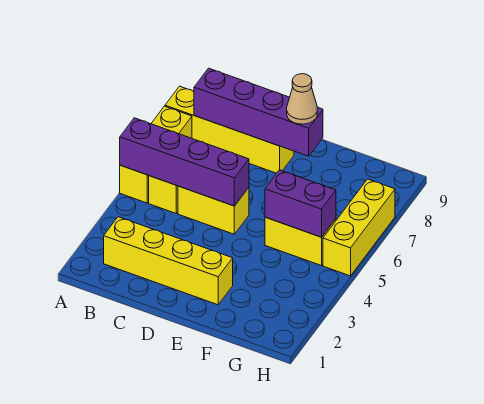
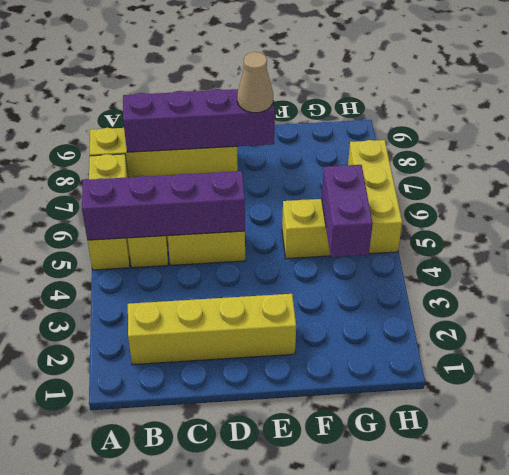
purple brick F5:G5 level 2 -> purple brick G4:G5 level 2

